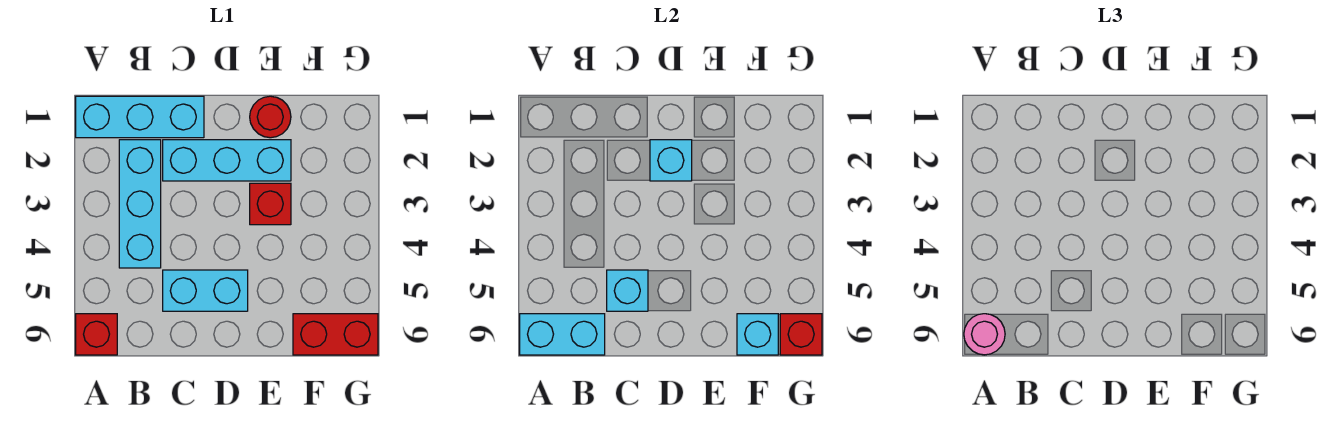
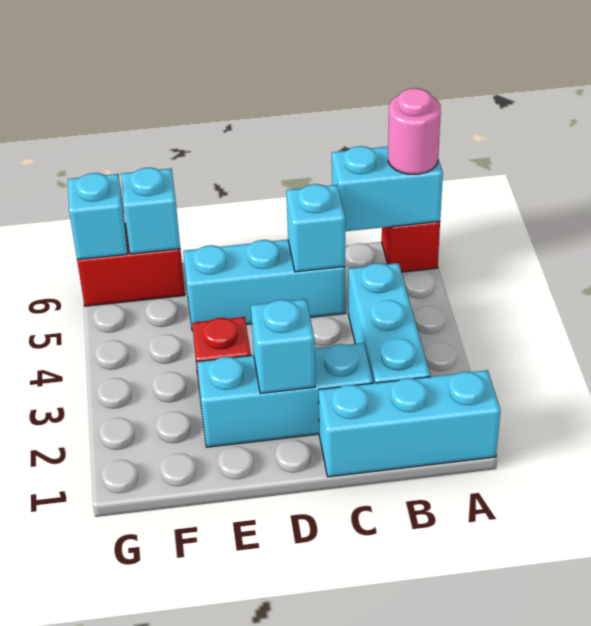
cyan brick C5:D5 level 1 -> cyan brick C5:E5 level 1
red round brick E1 level 1 -> none
red brick G6 level 2 -> cyan brick G6 level 2

